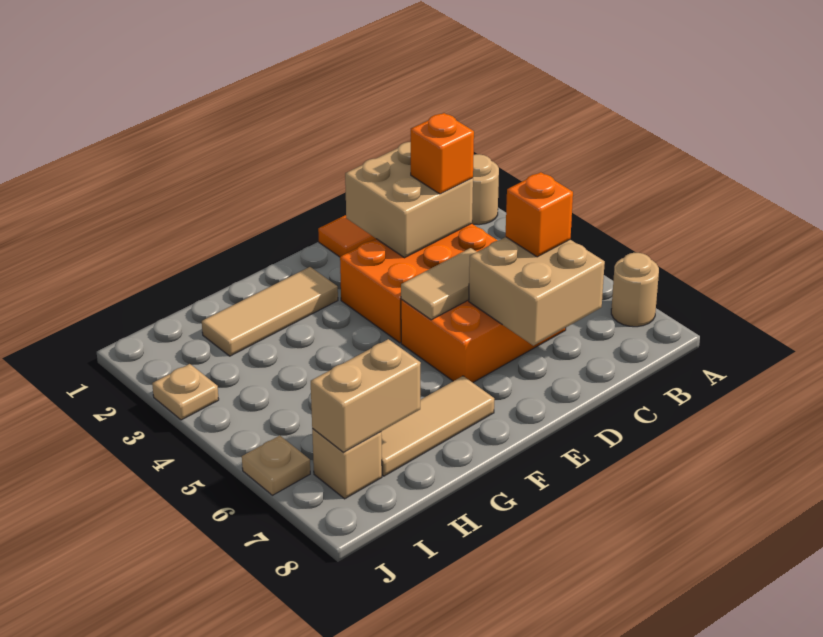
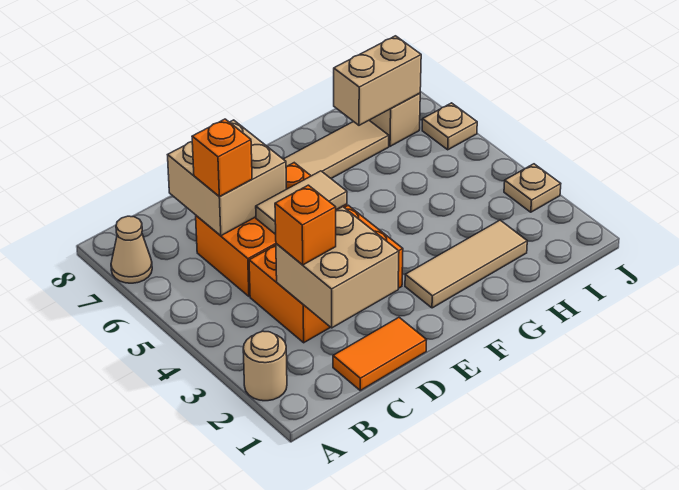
tan round brick A7 level 1 -> tan cone A7 level 1

